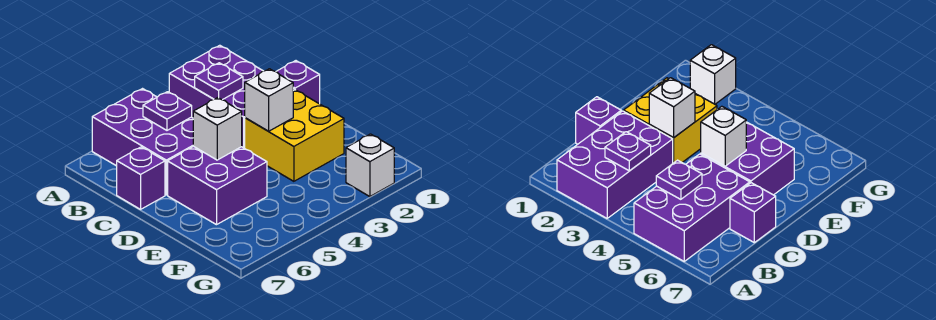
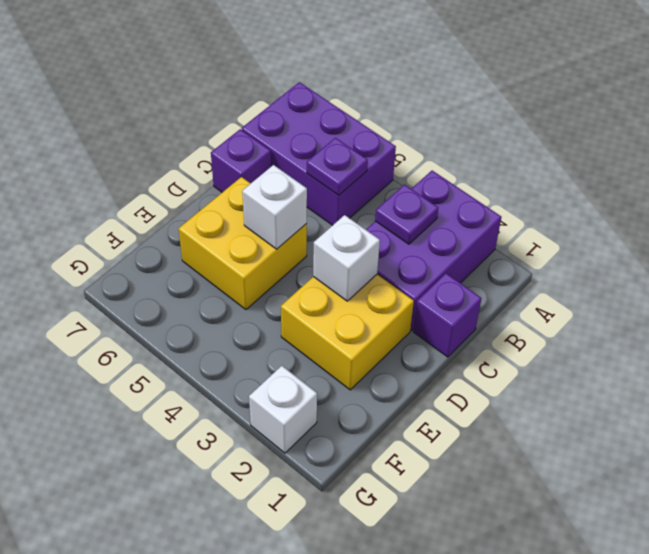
purple brick A5:C6 level 1 -> purple brick A5:B7 level 1
purple brick D5:E6 level 1 -> yellow brick D5:E6 level 1

